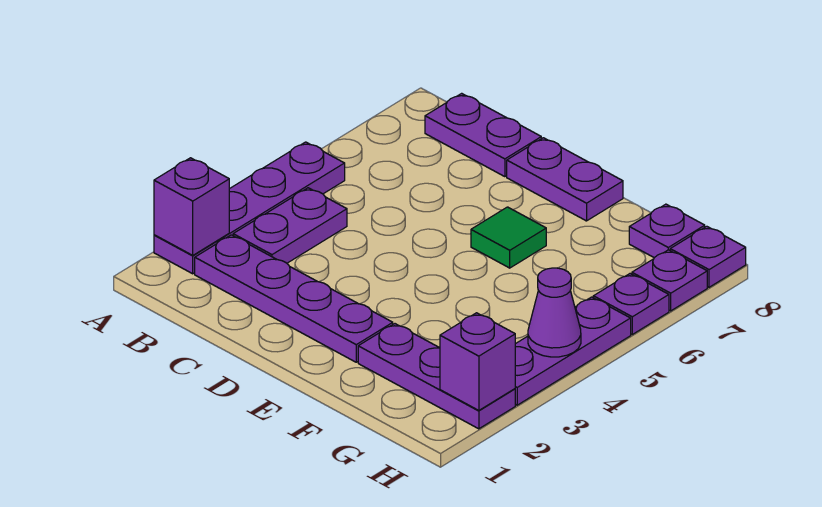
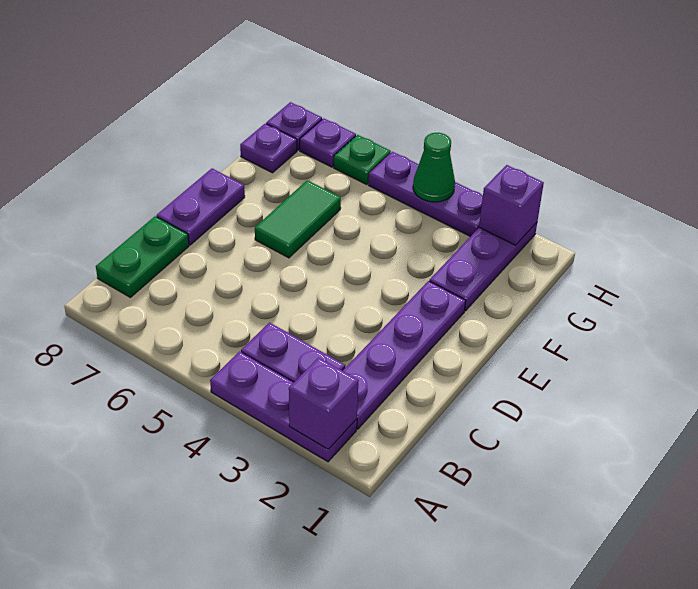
purple plate A2:A5 level 1 -> purple plate A2:A4 level 1
purple plate B8:C8 level 1 -> green plate B8:C8 level 1
green tile E6 level 1 -> green tile E6:F6 level 1
purple cone H4 level 2 -> green cone H4 level 2
purple plate H6 level 1 -> green plate H6 level 1

